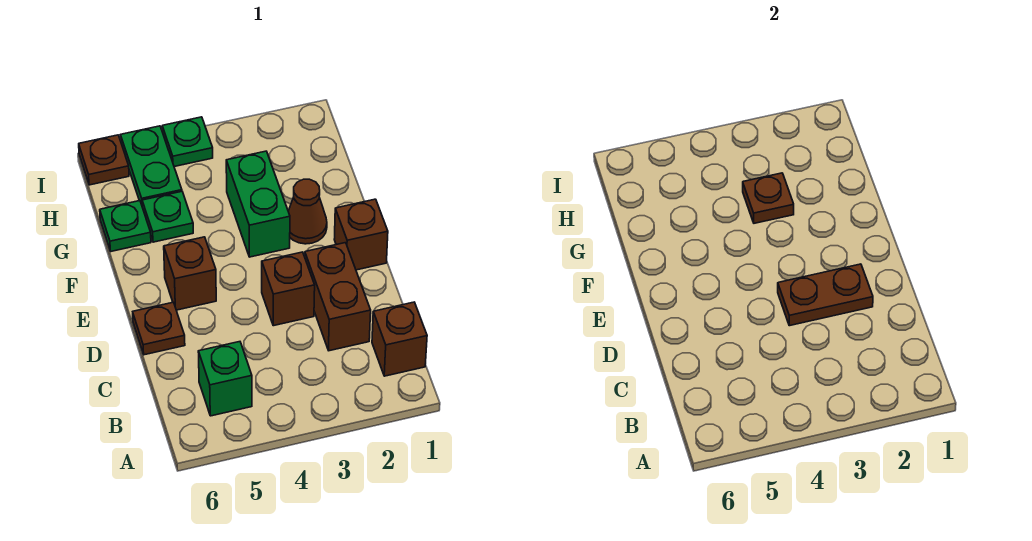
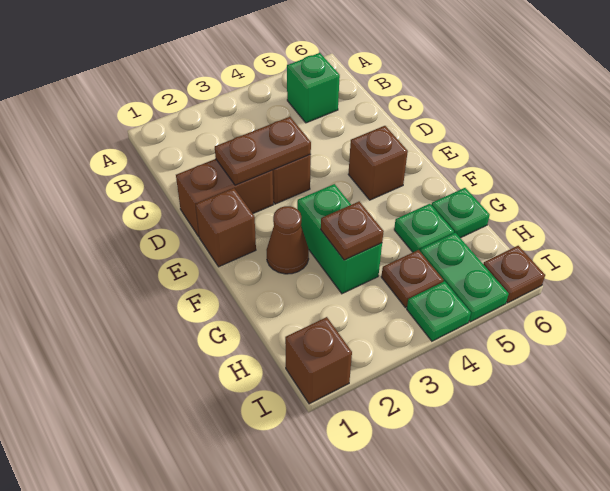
brown brick B1 level 1 -> brown brick I1 level 1
brown brick C2:D2 level 1 -> brown brick D1:D2 level 1
brown plate D6 level 1 -> brown plate H4 level 1

